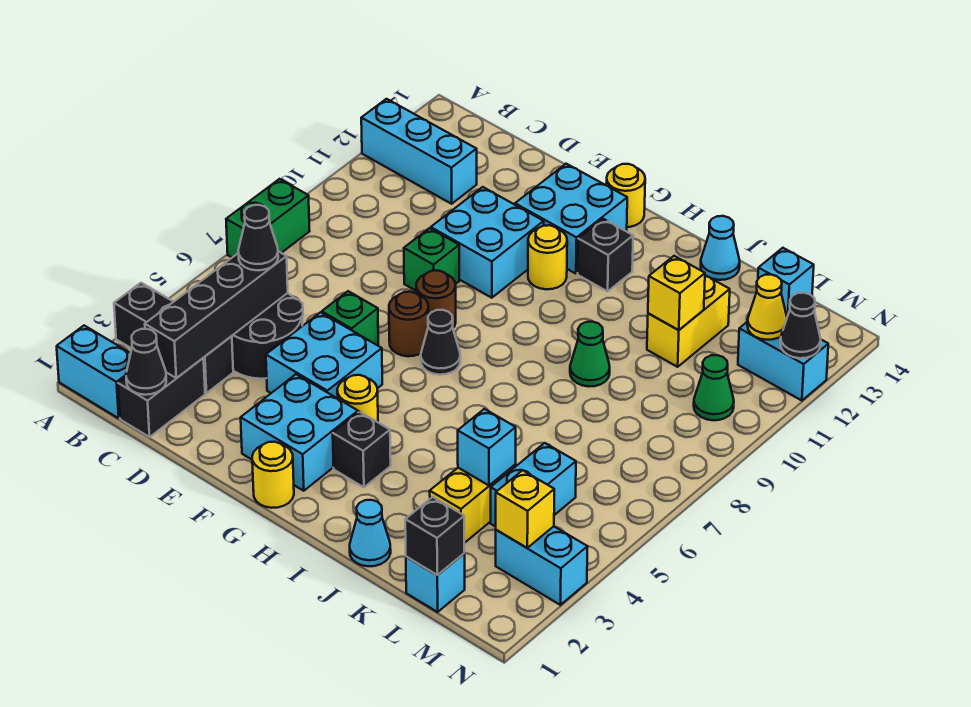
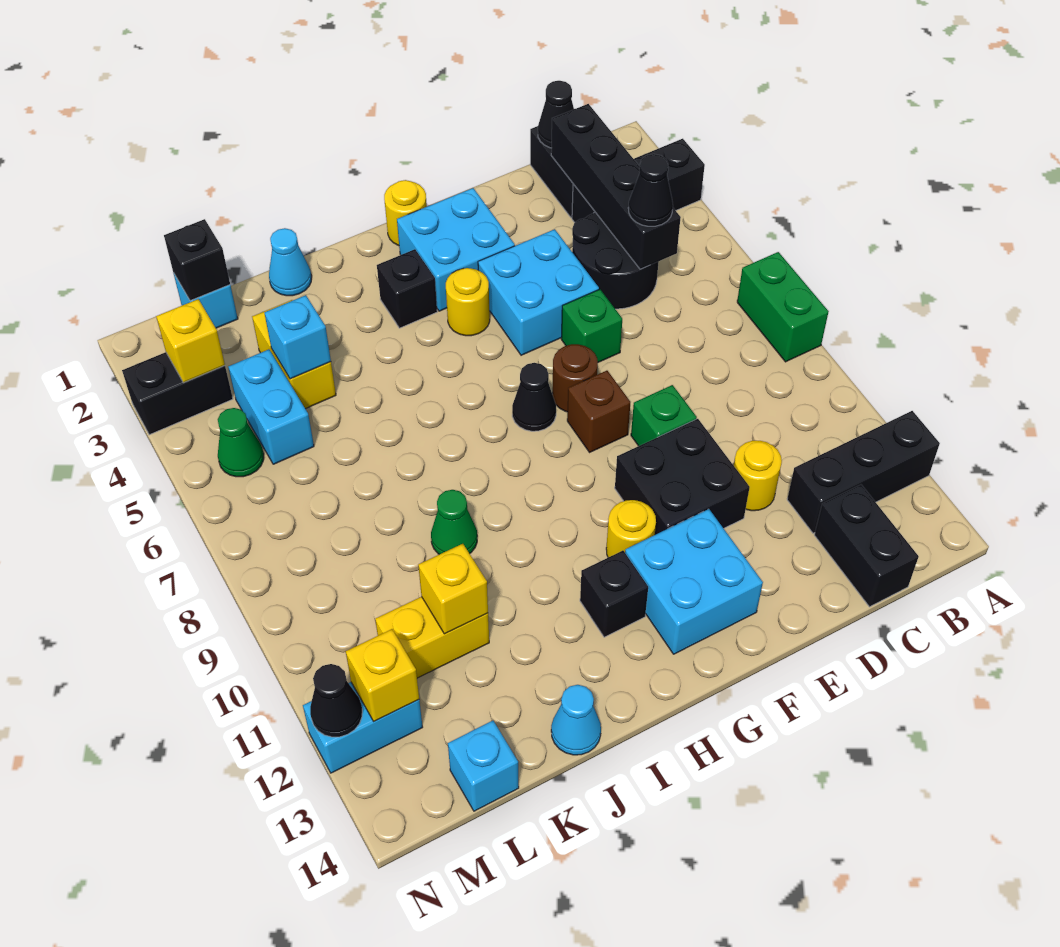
cyan brick A1:B1 level 1 -> none
cyan brick A12:C12 level 1 -> black brick A12:C12 level 1
none -> black brick C13:C14 level 1
cyan brick E10:F11 level 1 -> black brick E10:F11 level 1
brown round brick F8 level 1 -> brown brick F8 level 1
yellow round brick G14 level 1 -> yellow round brick D11 level 1
yellow brick K11:K12 level 1 -> yellow brick K11:L11 level 1
cyan brick M3:N3 level 1 -> black brick M3:N3 level 1
green cone M10 level 1 -> green cone M5 level 1
yellow cone M12 level 2 -> yellow brick M12 level 2

